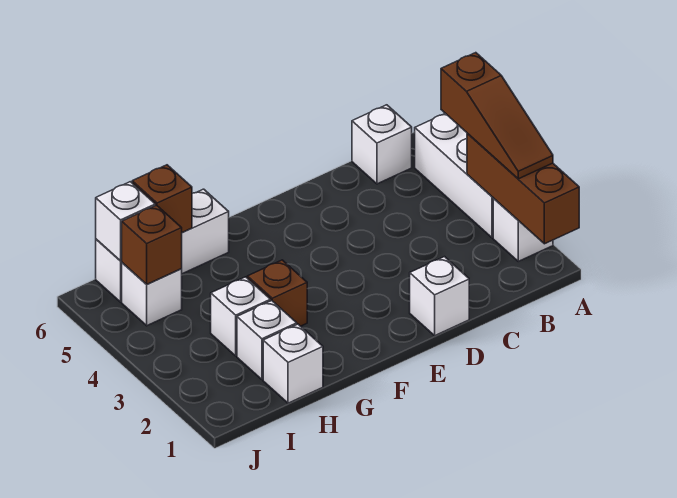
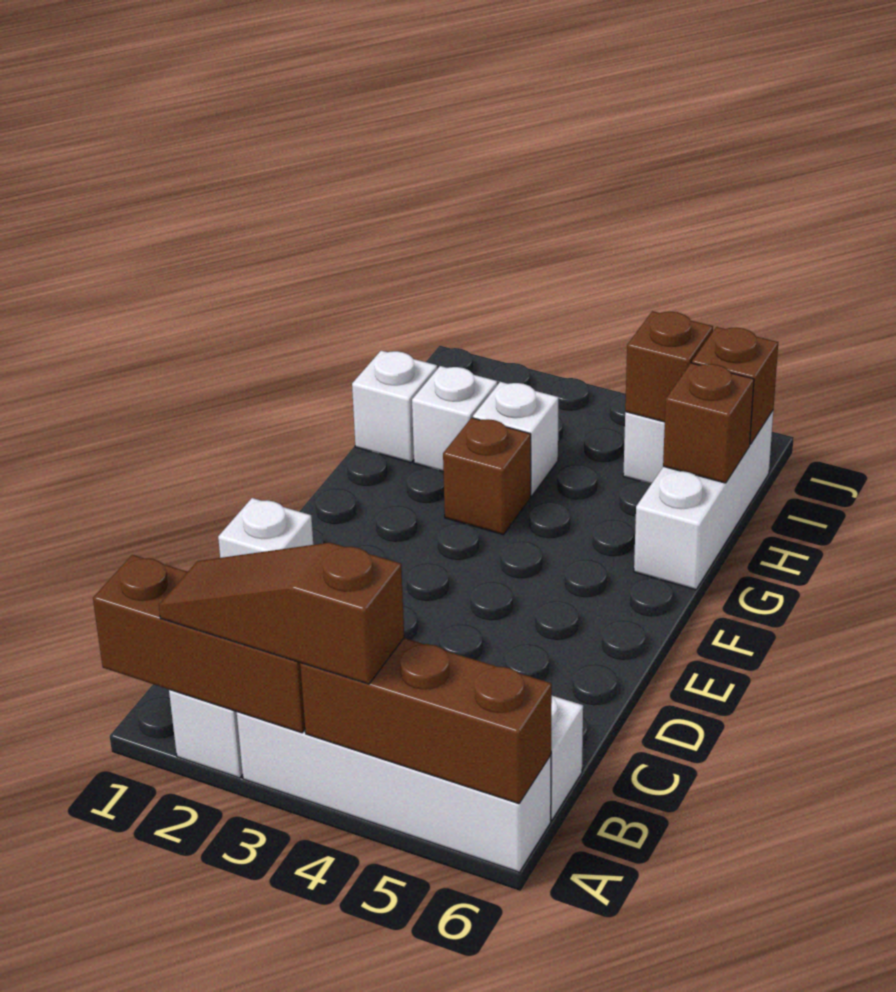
white brick A3:A5 level 1 -> white brick A3:A6 level 1
none -> brown brick A4:A6 level 2
white brick I6 level 2 -> brown brick I6 level 2

